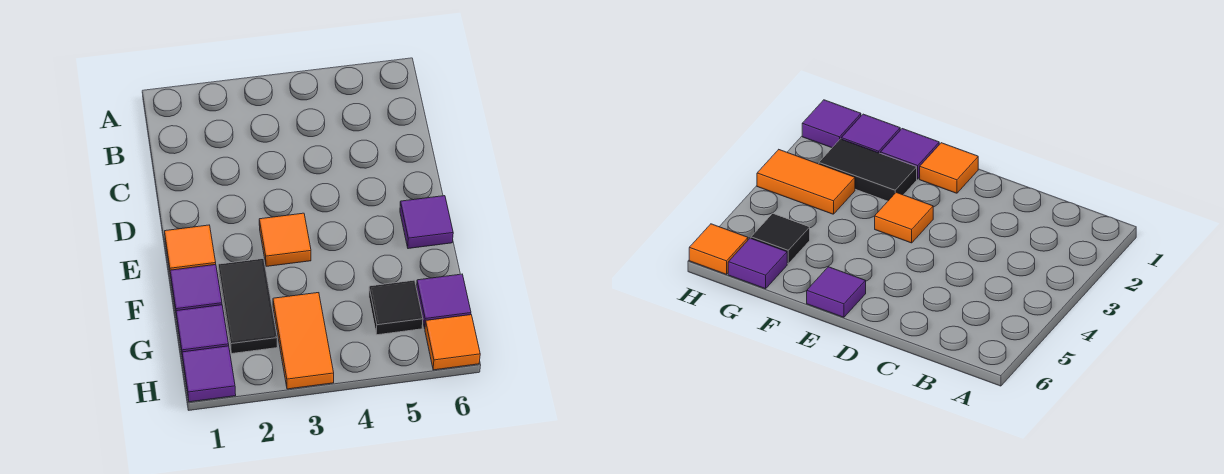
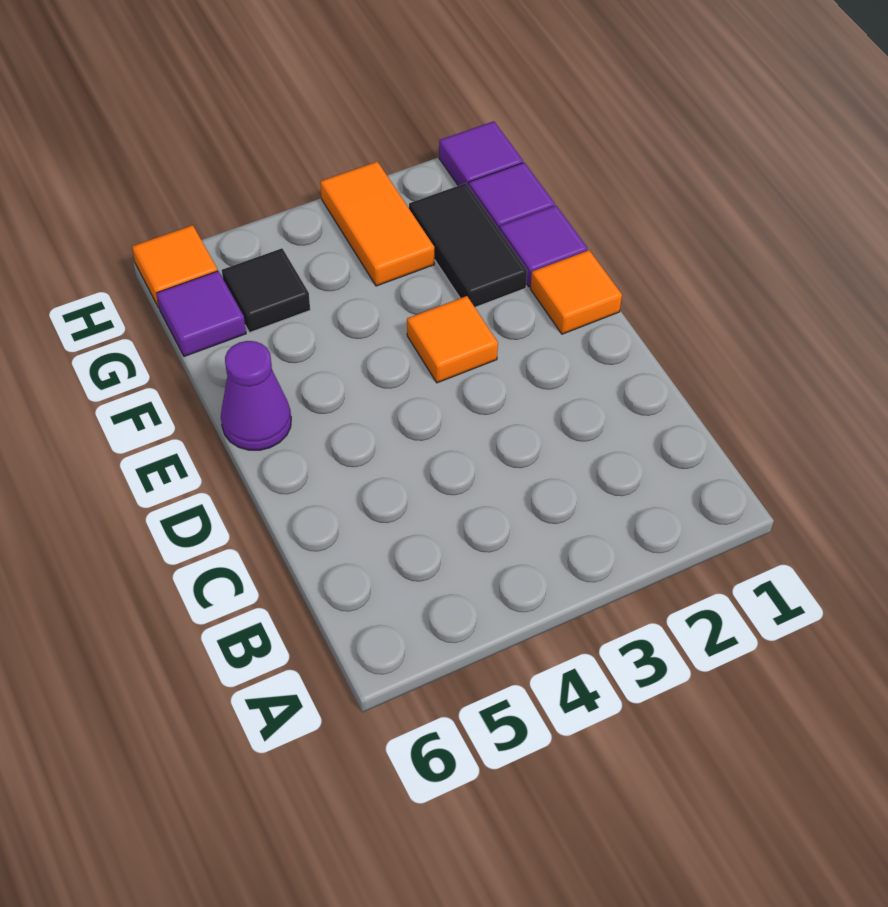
purple tile E6 level 1 -> purple cone E6 level 1

